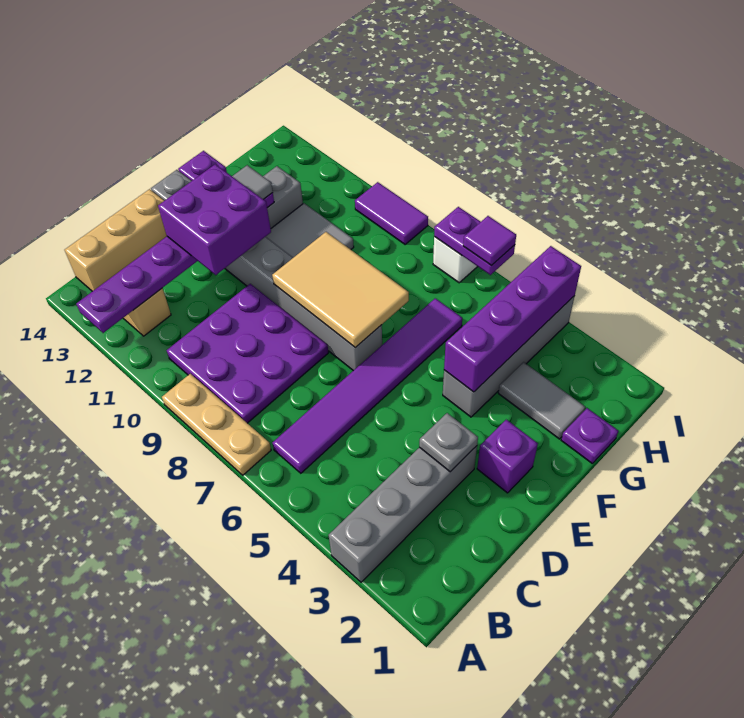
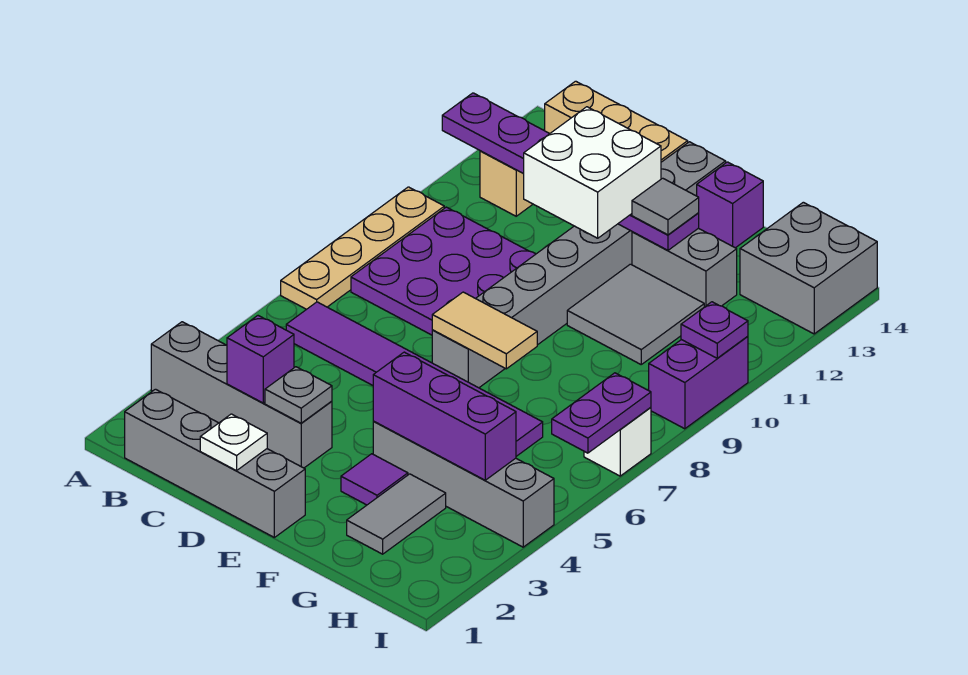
tan plate A7:A9 level 1 -> tan plate A7:A10 level 1
none -> grey brick B1:E1 level 1
none -> white plate D1 level 2
purple brick D11:E12 level 3 -> white brick D11:E12 level 3
purple brick E2 level 1 -> purple brick C3 level 2
tan tile E7:F9 level 2 -> tan tile E7:F7 level 2
purple brick F4:I4 level 2 -> purple brick F4:H4 level 2
purple plate G1 level 1 -> purple plate I10 level 2
none -> grey brick H13:I14 level 1
purple tile I6 level 3 -> purple tile F3 level 1
purple tile I9:I10 level 1 -> purple brick I9:I10 level 1

